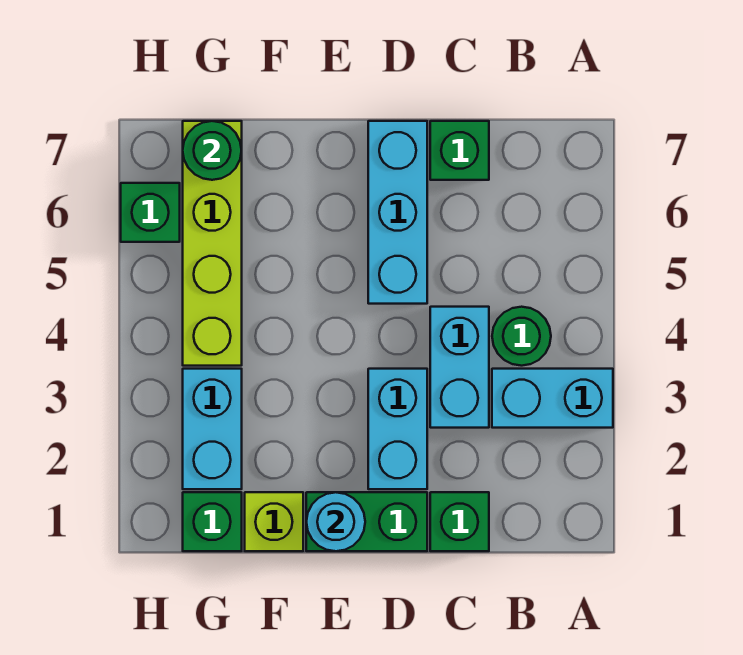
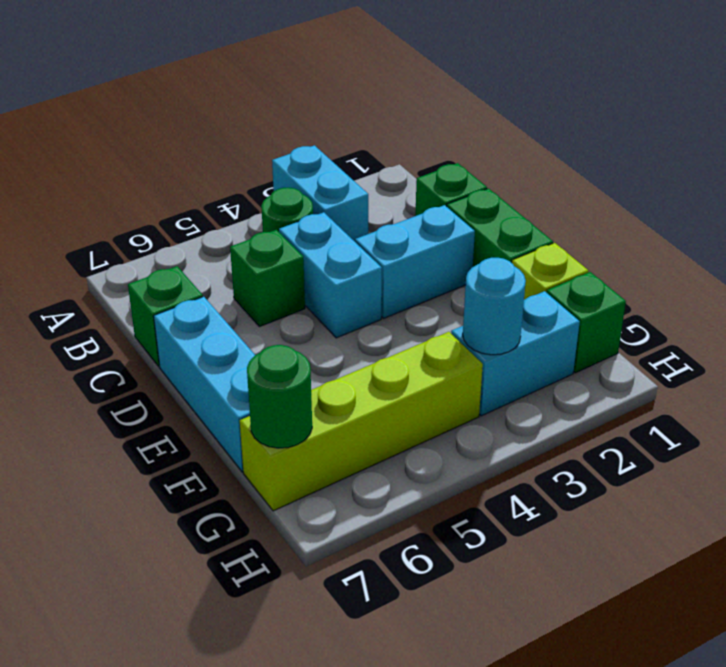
cyan brick C3:C4 level 1 -> cyan brick C4:D4 level 1
cyan brick D5:D7 level 1 -> cyan brick D7:F7 level 1
cyan round brick E1 level 2 -> cyan round brick G3 level 2
green brick H6 level 1 -> green brick C5 level 1

